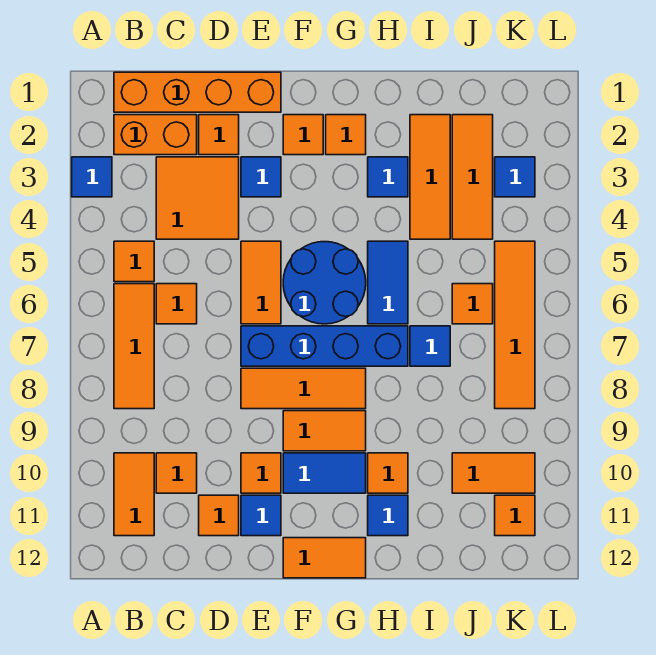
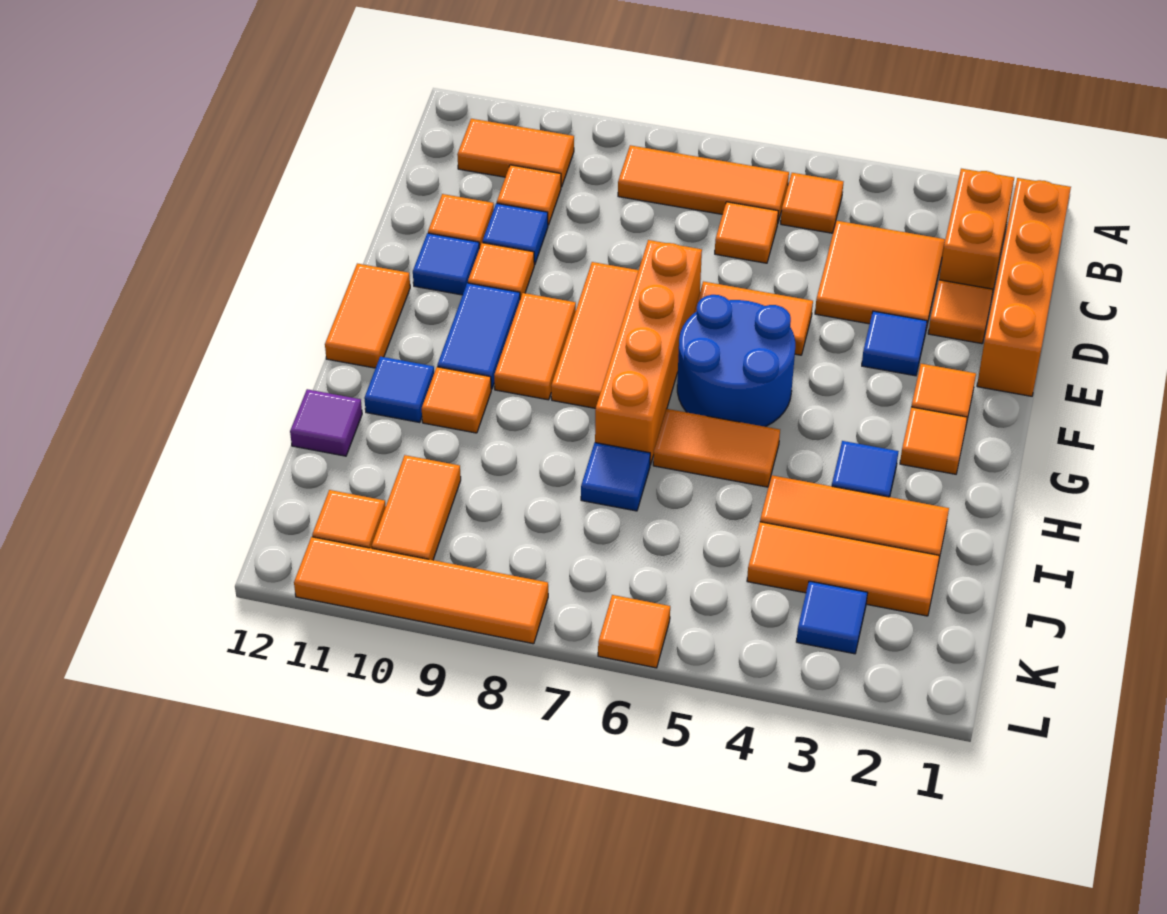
blue tile A3 level 1 -> blue tile D10 level 1
blue brick E7:H7 level 1 -> orange brick E7:H7 level 1
blue tile H5:H6 level 1 -> orange tile H5:H6 level 1
none -> purple tile I12 level 1
orange tile J6 level 1 -> orange tile L6 level 1
orange tile K5:K8 level 1 -> orange tile L8:L11 level 1

